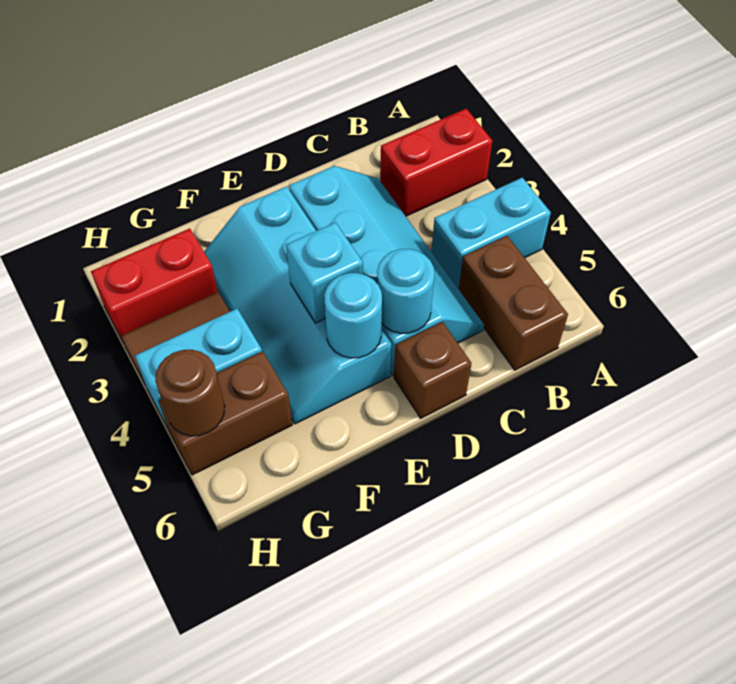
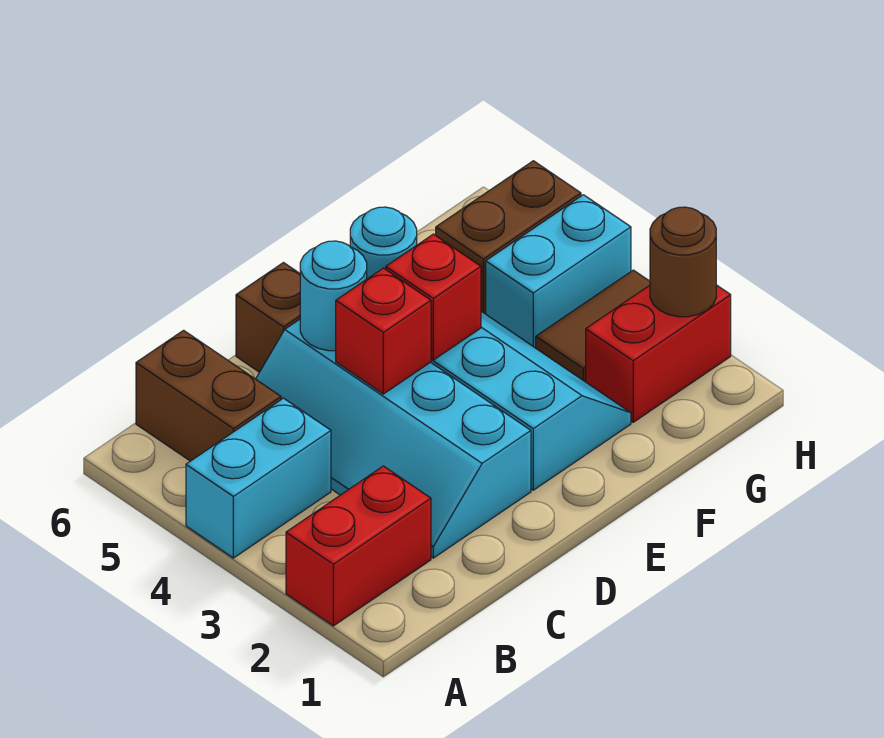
none -> red brick D4 level 2
cyan brick E4 level 2 -> red brick E4 level 2
brown round brick H5 level 2 -> brown round brick H2 level 2

